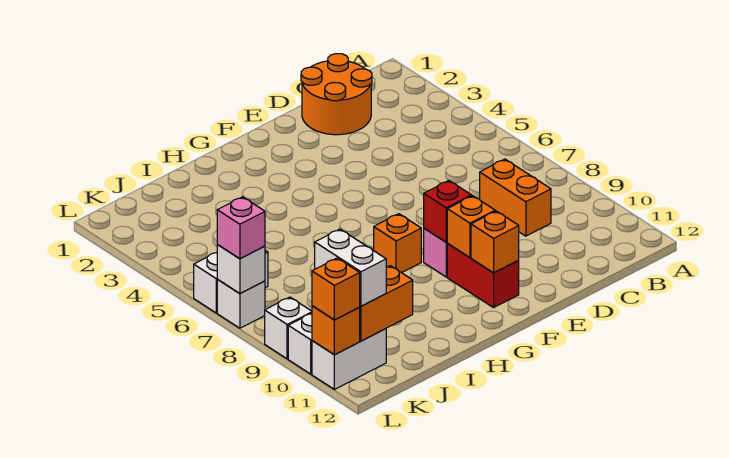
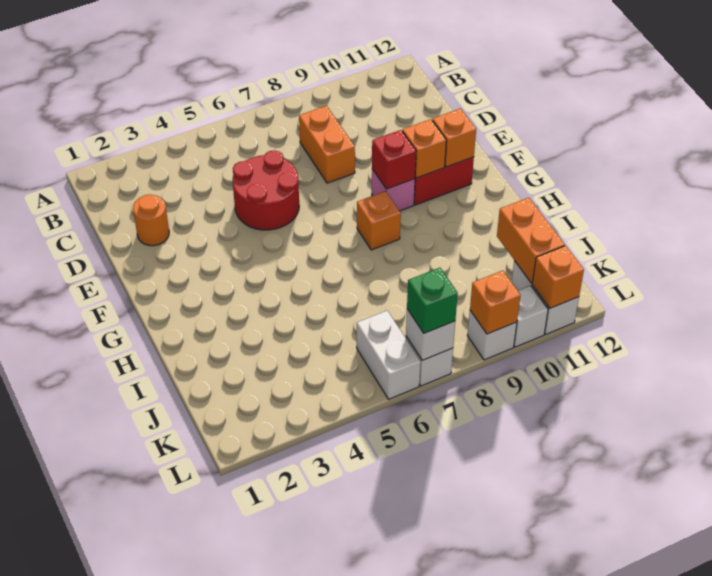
orange round brick C1:D2 level 1 -> orange round brick D2 level 1
orange brick C8:C9 level 1 -> orange brick C8:D8 level 1
none -> red round brick D5:E6 level 1
white brick K10:K11 level 3 -> none
pink brick L7 level 3 -> green brick L7 level 3
orange brick L11 level 3 -> orange brick L9 level 2

